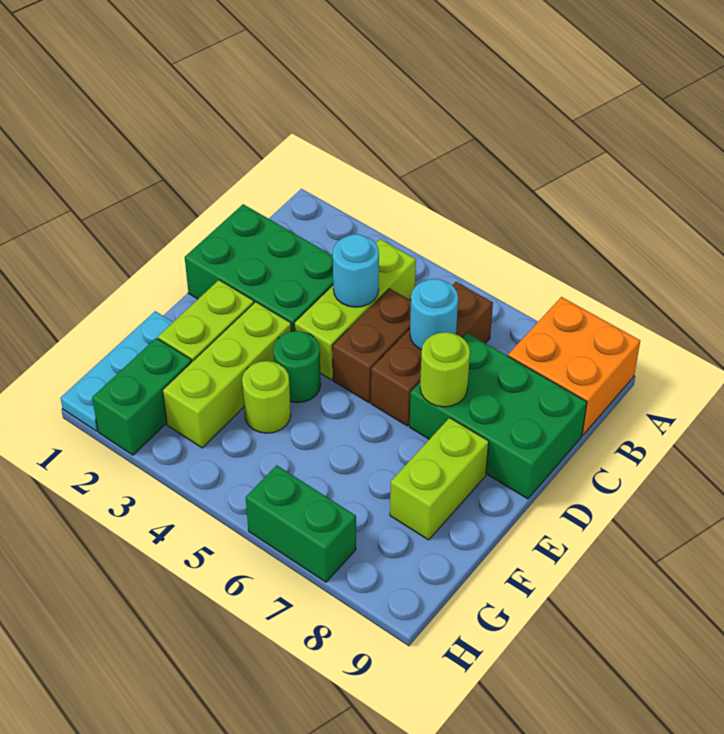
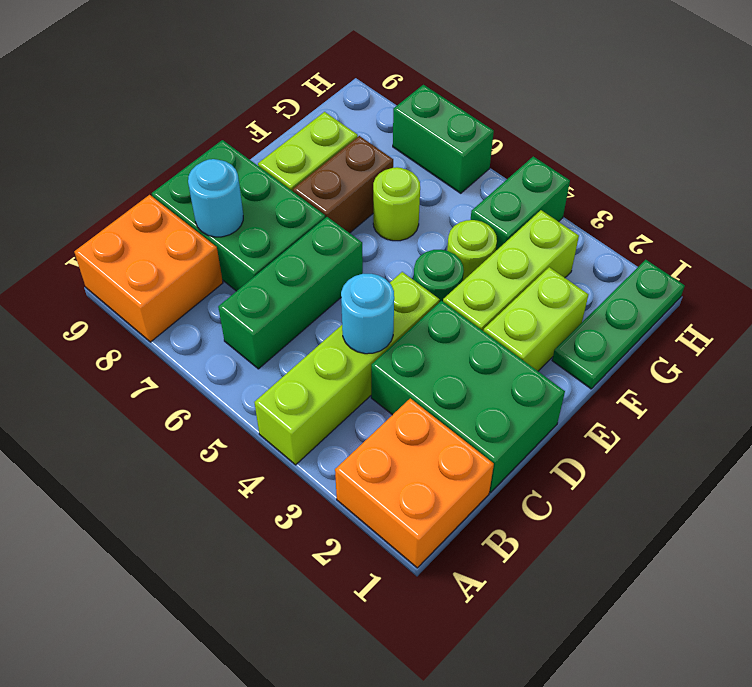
none -> orange brick A1:B2 level 1
lime brick B4:D4 level 1 -> lime brick A4:D4 level 1
brown brick B6:D6 level 1 -> green brick B6:D6 level 1
brown brick C5:D5 level 1 -> brown brick E7:F7 level 1
cyan round brick C6 level 2 -> cyan round brick C8 level 2
lime round brick D7 level 2 -> lime round brick F6 level 1
cyan plate F1:H1 level 1 -> green plate F1:H1 level 1
green brick G2:H2 level 1 -> green brick G4:H4 level 1

